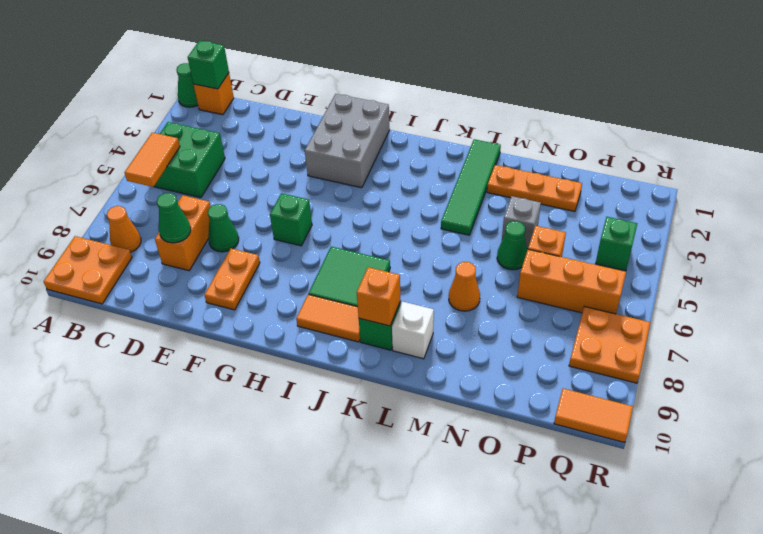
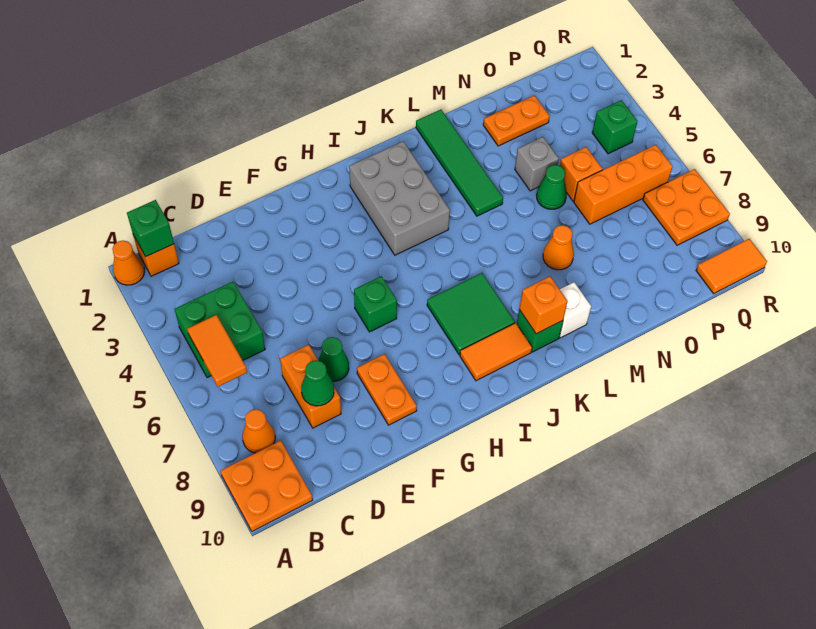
green cone A1 level 1 -> orange cone A1 level 1
grey brick G1:H3 level 1 -> grey brick I2:J4 level 1
orange plate M2:O2 level 1 -> orange plate N2:O2 level 1

